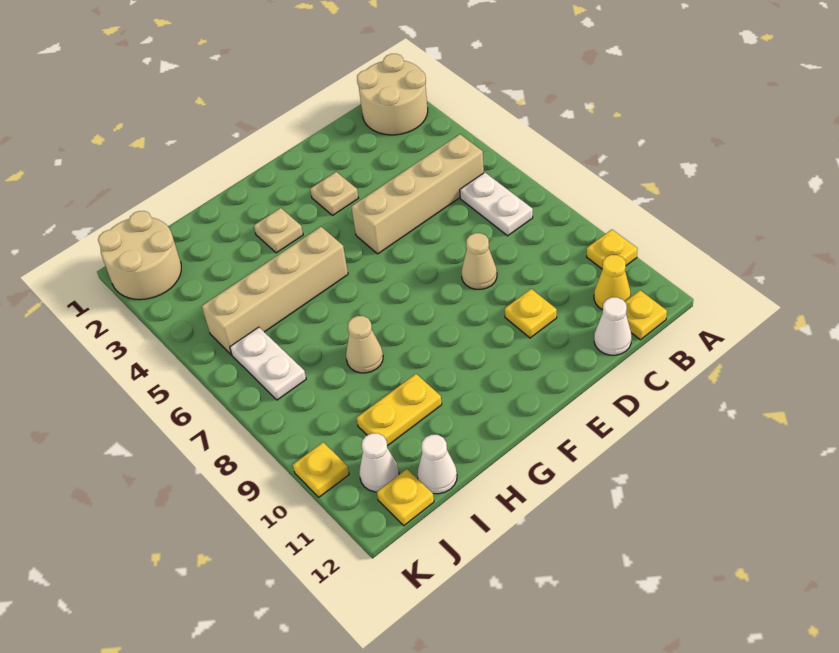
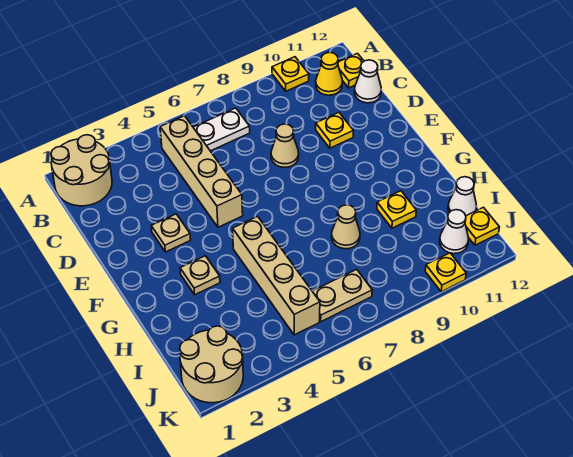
yellow plate H10:I10 level 1 -> yellow plate H10 level 1
white plate J6:J7 level 1 -> tan plate J6:J7 level 1

